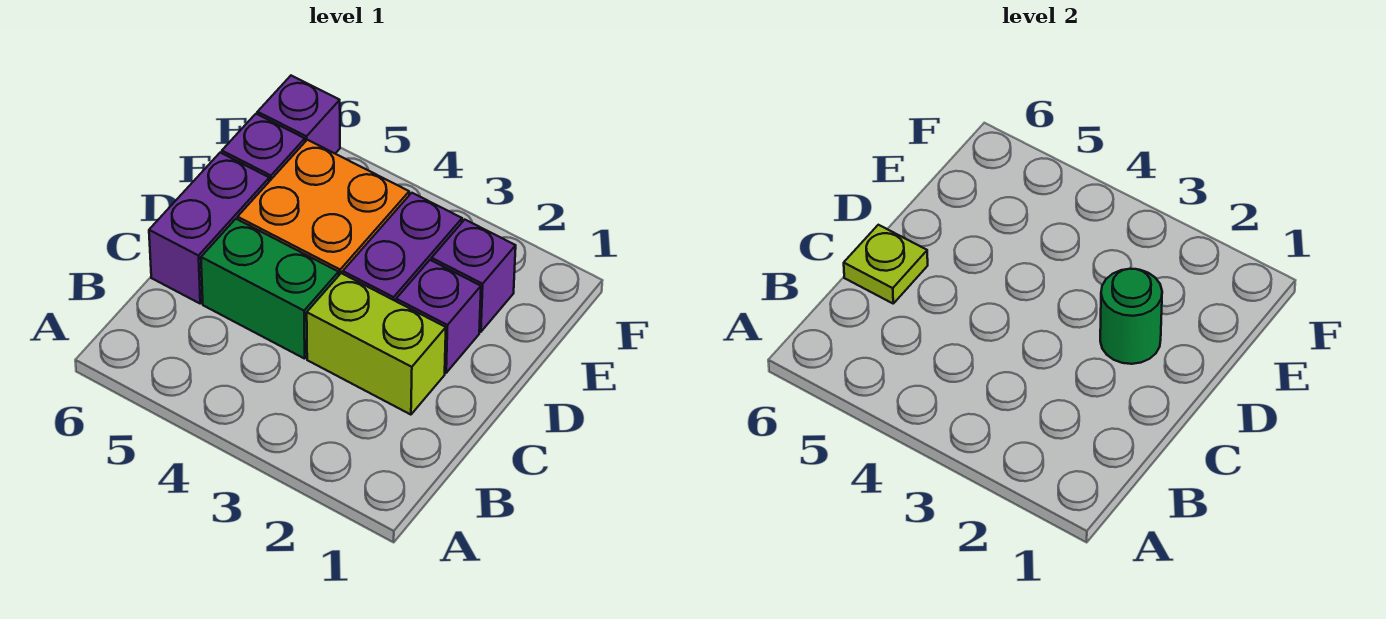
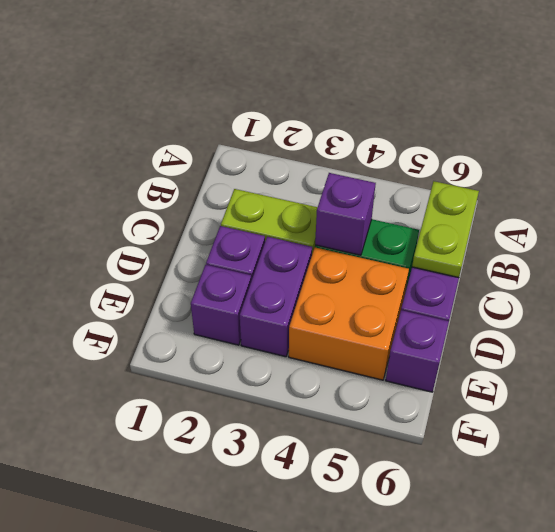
lime plate C6 level 2 -> lime plate B6:C6 level 2
green round brick D2 level 2 -> none
purple brick F6 level 1 -> purple brick C4 level 2

